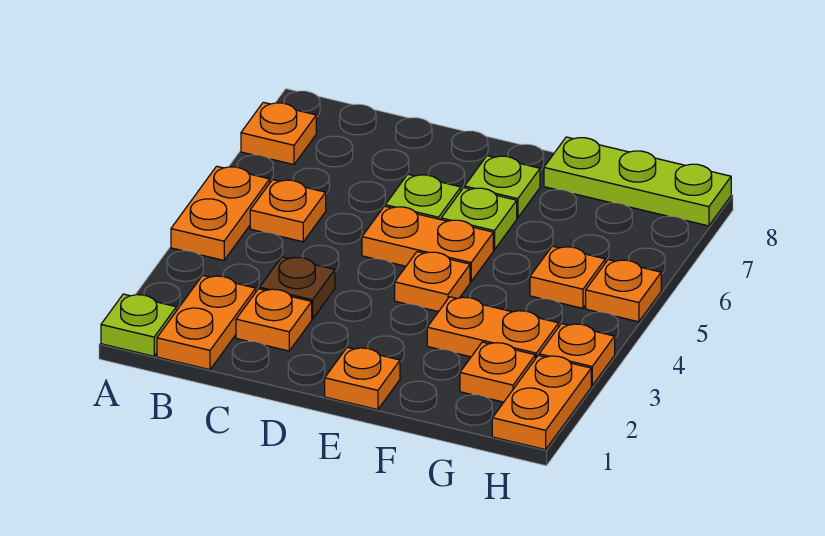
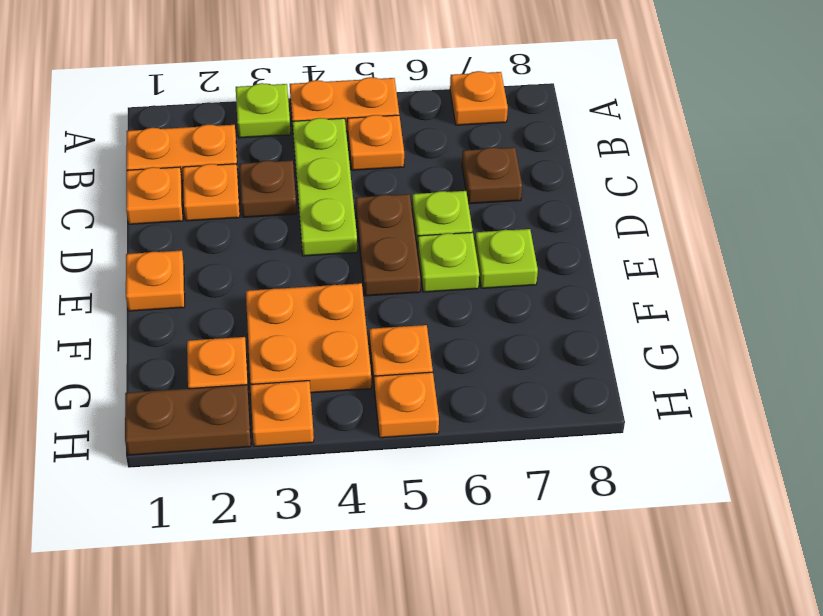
lime plate A1 level 1 -> lime plate A3 level 1
none -> brown plate C7 level 1
orange plate D5:E5 level 1 -> brown plate D5:E5 level 1
orange plate E4 level 1 -> orange plate C1 level 1
orange plate F3:G3 level 1 -> orange plate F3:G4 level 1
lime plate F8:H8 level 1 -> lime plate B4:D4 level 1
orange plate H1:H2 level 1 -> brown plate H1:H2 level 1

